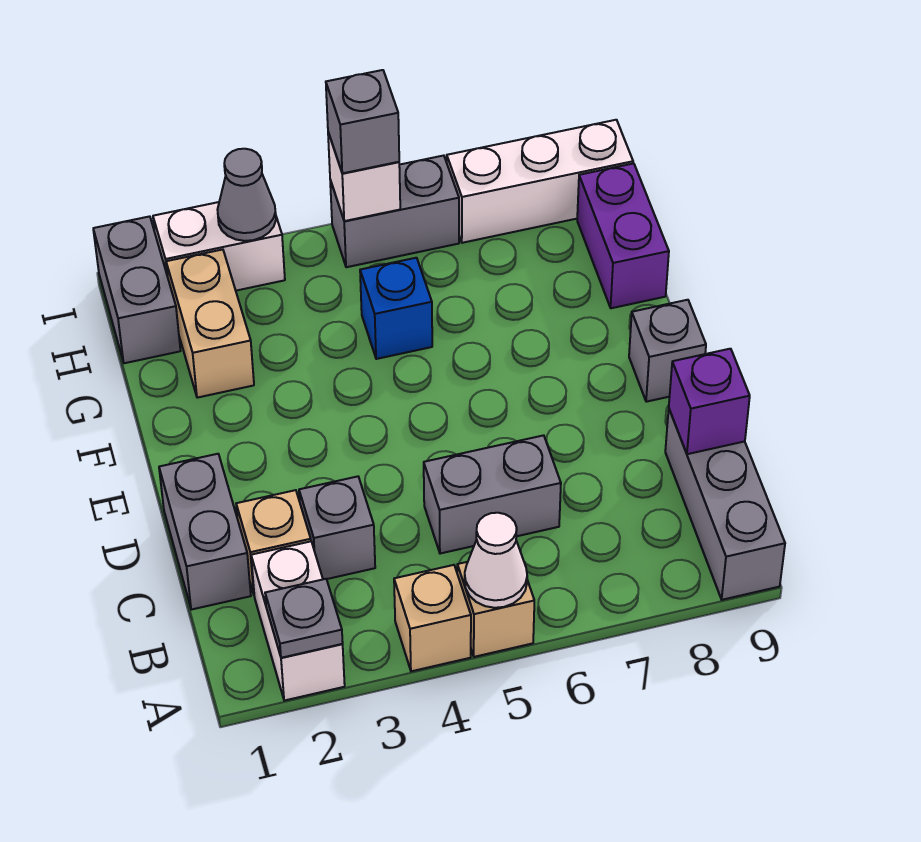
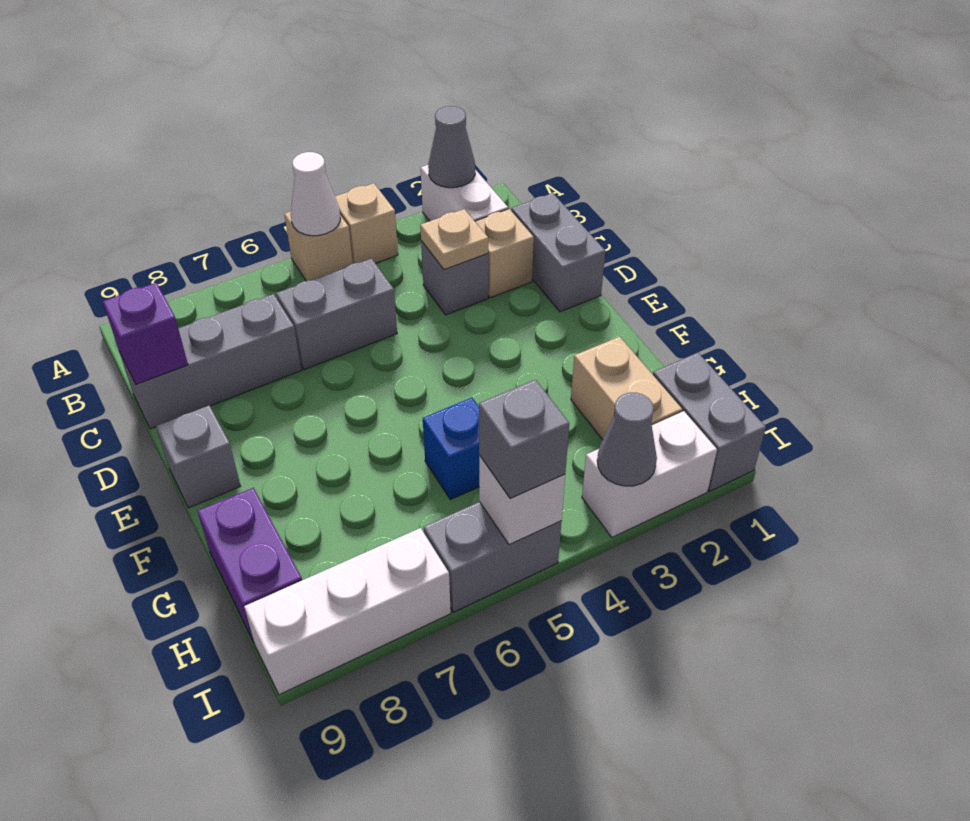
grey plate A2 level 2 -> grey cone A2 level 2
grey brick A9:C9 level 1 -> grey brick C7:C9 level 1
none -> tan plate C3 level 2

